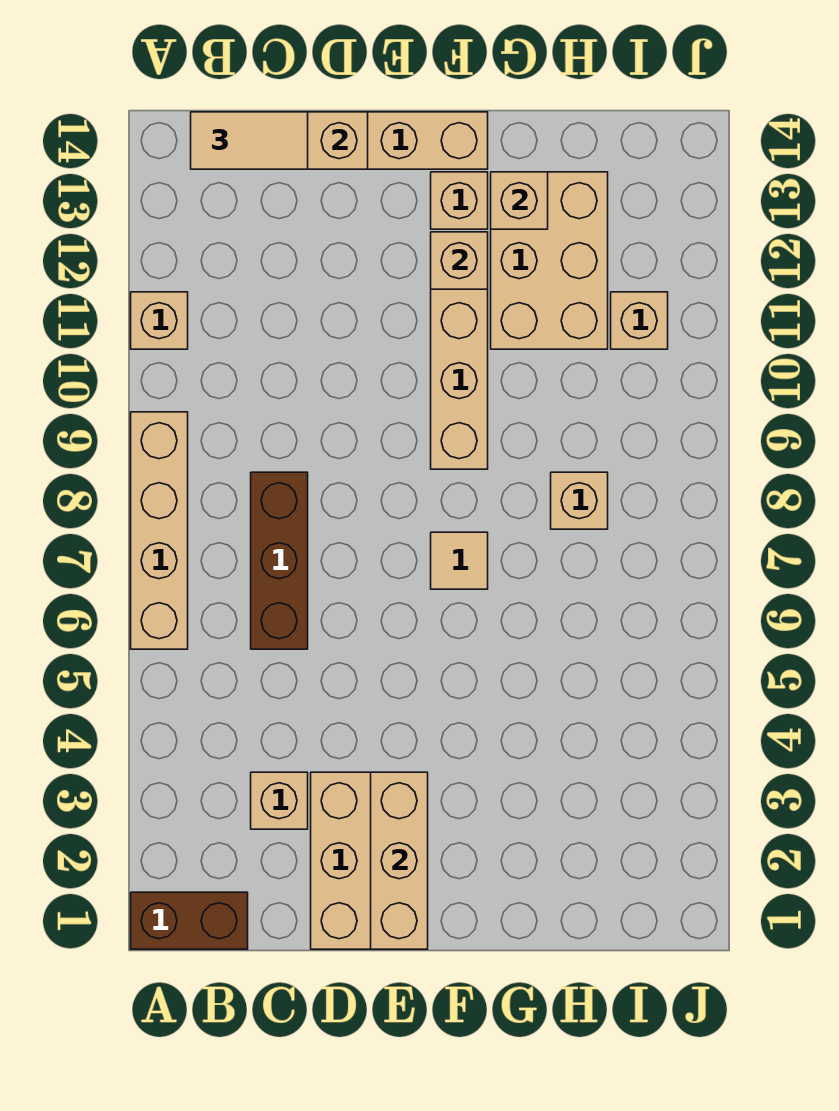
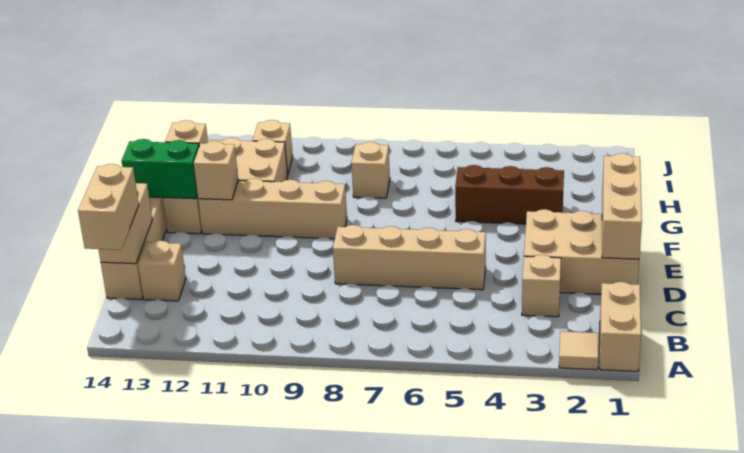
brown brick A1:B1 level 1 -> tan brick A1:B1 level 1
tan brick A6:A9 level 1 -> tan brick D5:D8 level 1
tan brick A11 level 1 -> tan brick C13 level 1
tan tile B14:C14 level 3 -> tan brick B14:C14 level 3
brown brick C6:C8 level 1 -> brown brick G3:G5 level 1
tan brick E1:E3 level 2 -> tan brick D1:F1 level 2
tan tile F7 level 1 -> tan tile A2 level 1
none -> green brick F13:F14 level 2

